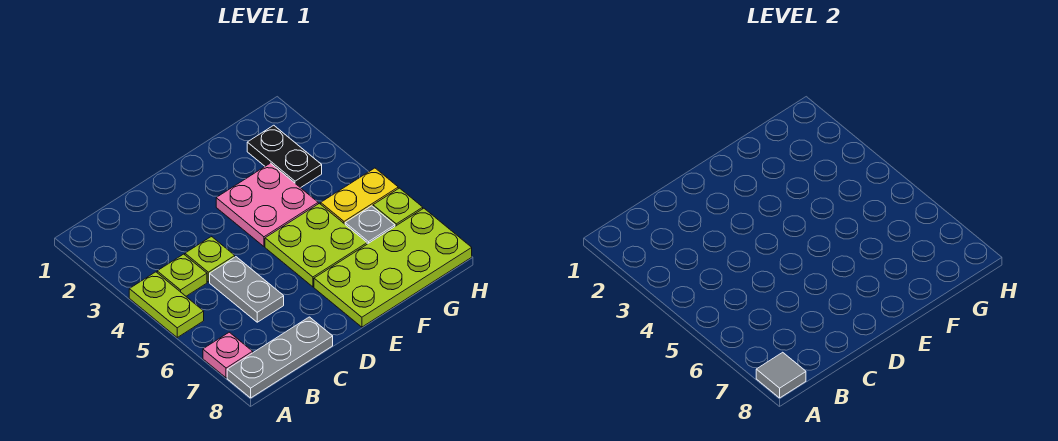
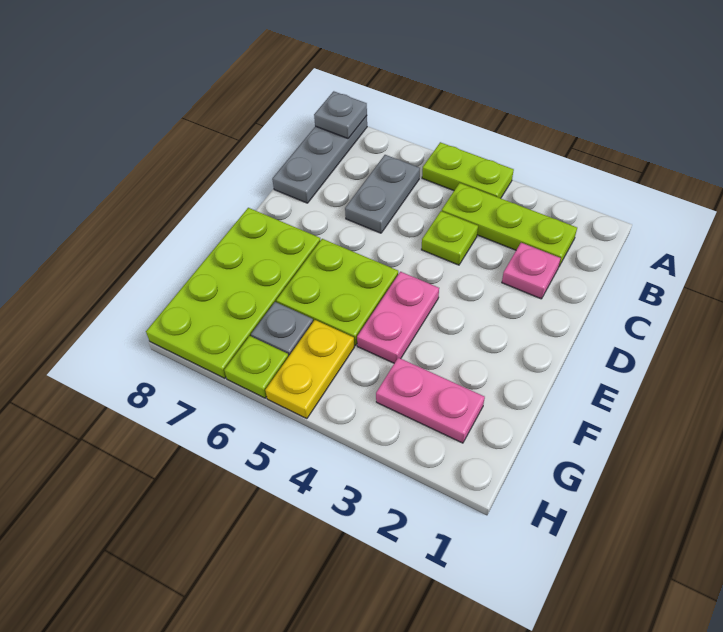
pink plate A7 level 1 -> pink plate C2 level 1
grey tile A8 level 2 -> grey plate A8 level 2
lime plate B4 level 1 -> lime plate B2:B4 level 1
grey plate C5:C6 level 1 -> grey plate B6:C6 level 1
pink plate E3:F4 level 1 -> pink plate E4:F4 level 1
black plate G2:G3 level 1 -> pink plate G2:G3 level 1

